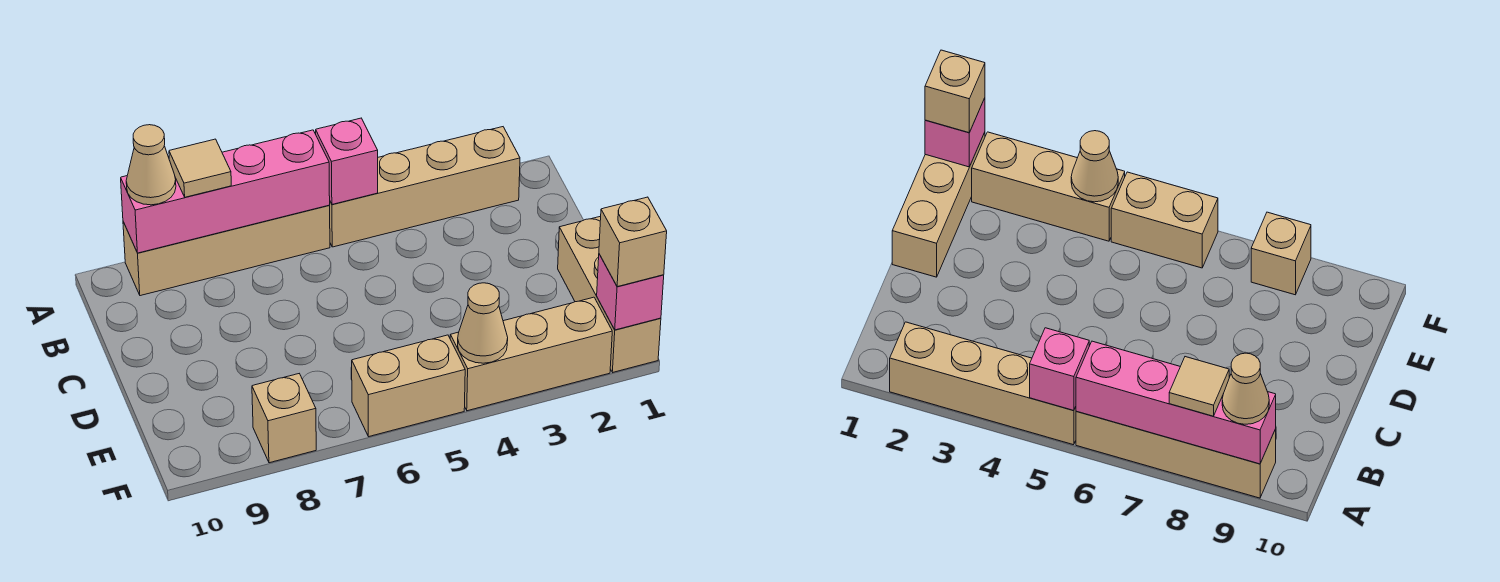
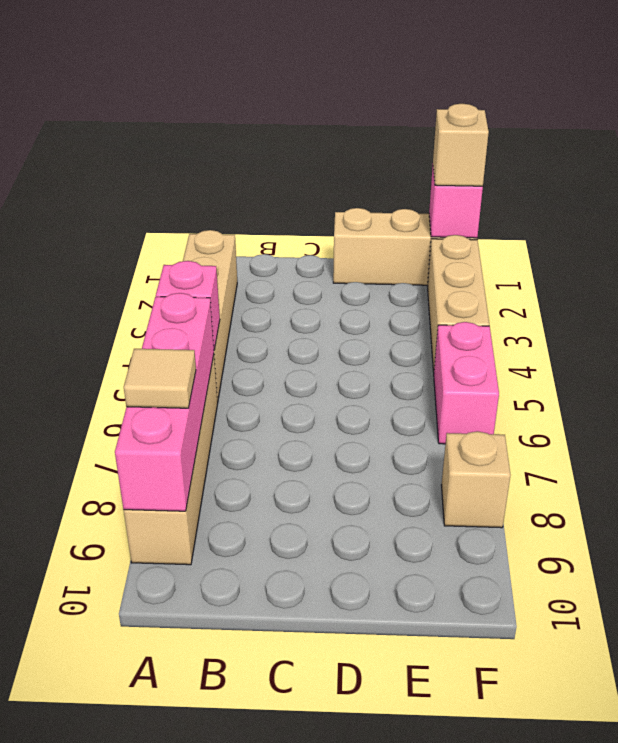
tan cone A9 level 3 -> none
tan cone F4 level 2 -> none
tan brick F5:F6 level 1 -> pink brick F5:F6 level 1

